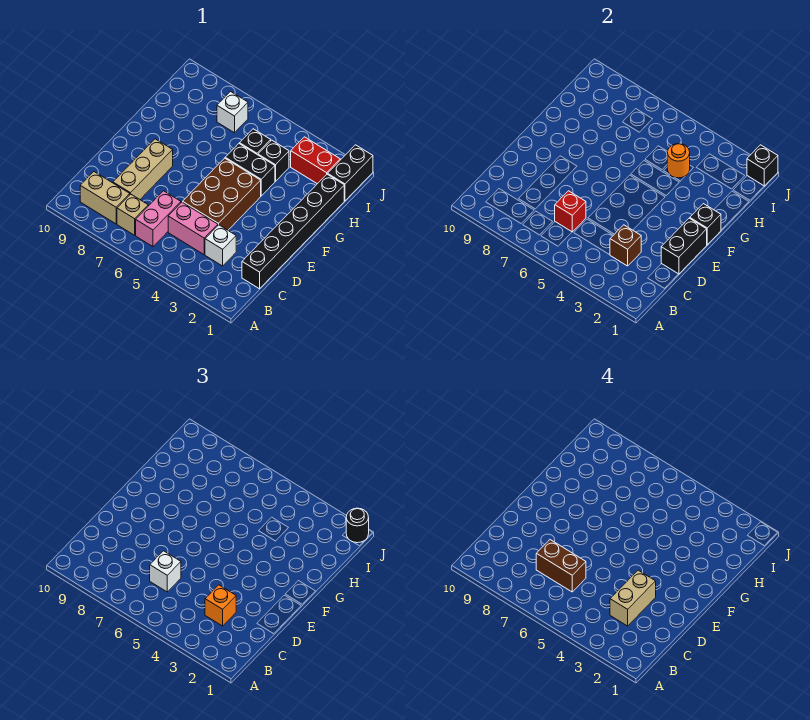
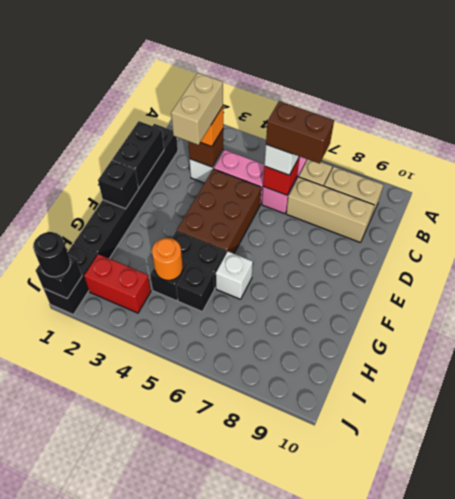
tan brick C8:E8 level 1 -> tan brick C7:C9 level 1
white brick I7 level 1 -> white brick G6 level 1

